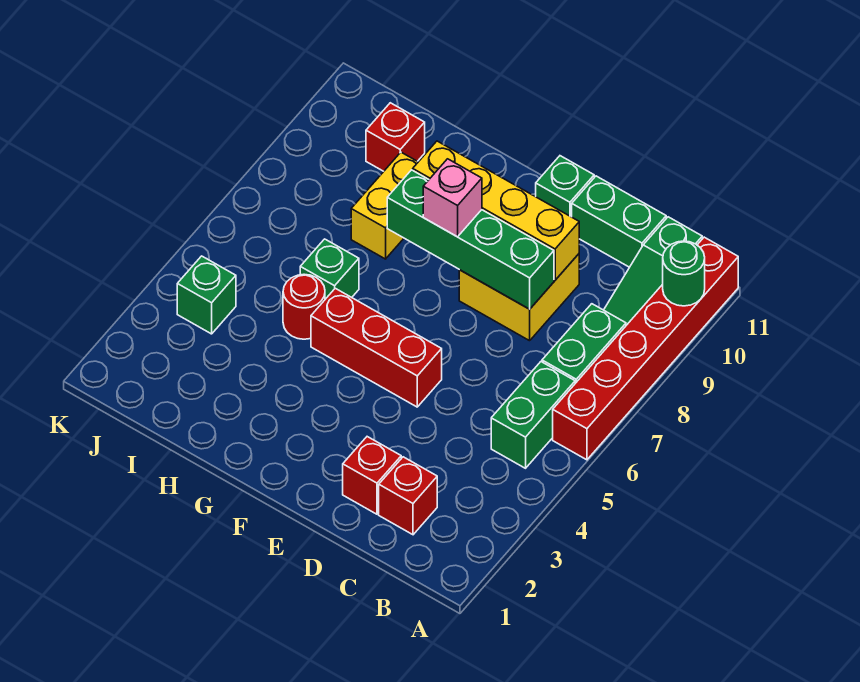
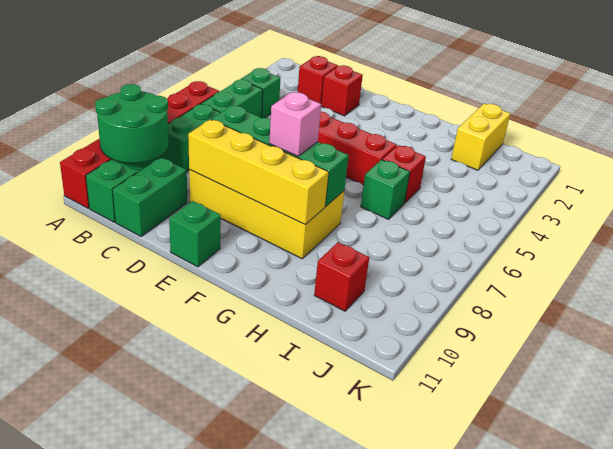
green round brick A10 level 2 -> green round brick A9:B10 level 2
green brick C11:D11 level 1 -> green brick C10:C11 level 1
yellow brick D8:E9 level 1 -> yellow brick D8:G9 level 1
red round brick H5 level 1 -> red brick H5 level 1
yellow brick H8:H9 level 1 -> yellow brick I1:I2 level 1
green brick J4 level 1 -> green brick B4 level 1

